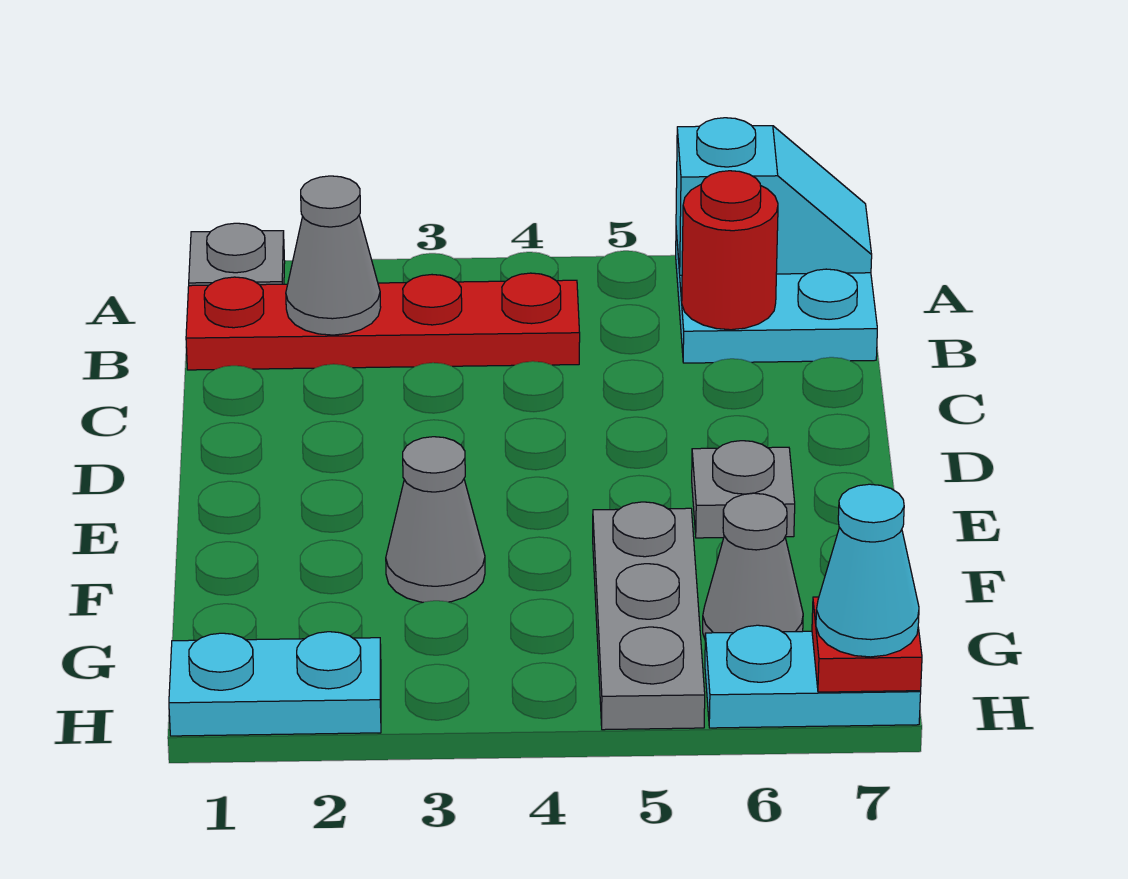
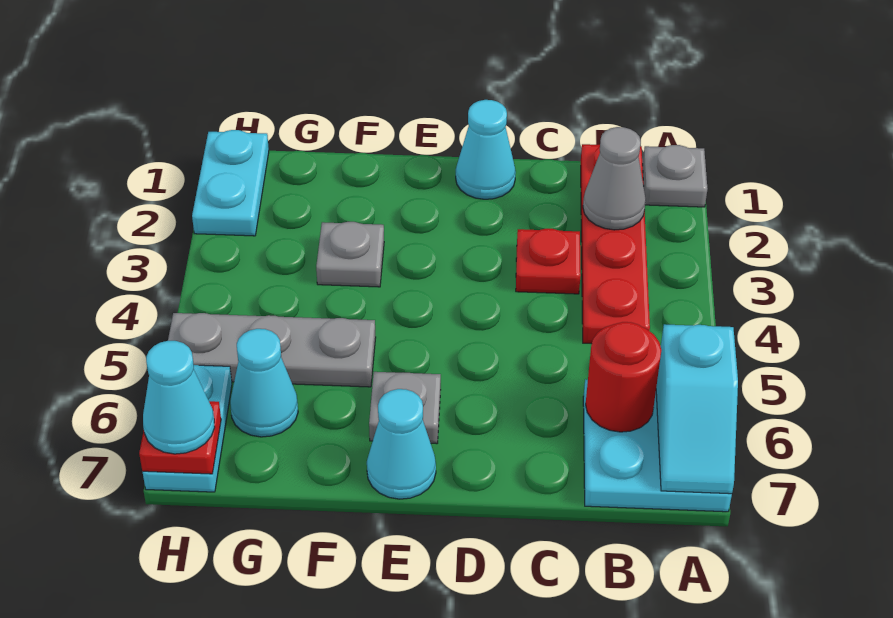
none -> red plate C3 level 1
none -> cyan cone D1 level 1
none -> cyan cone E7 level 1
grey cone F3 level 1 -> grey plate F3 level 1
grey cone G6 level 1 -> cyan cone G6 level 1

